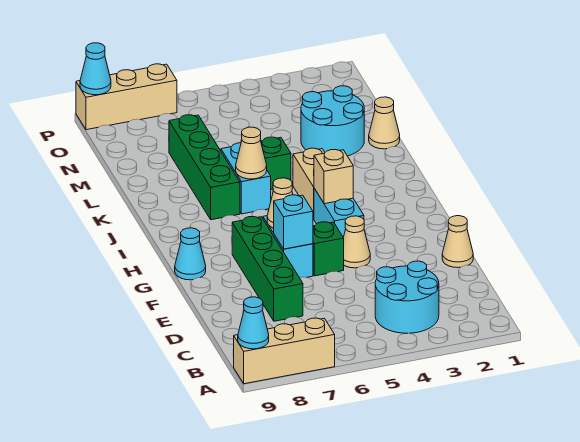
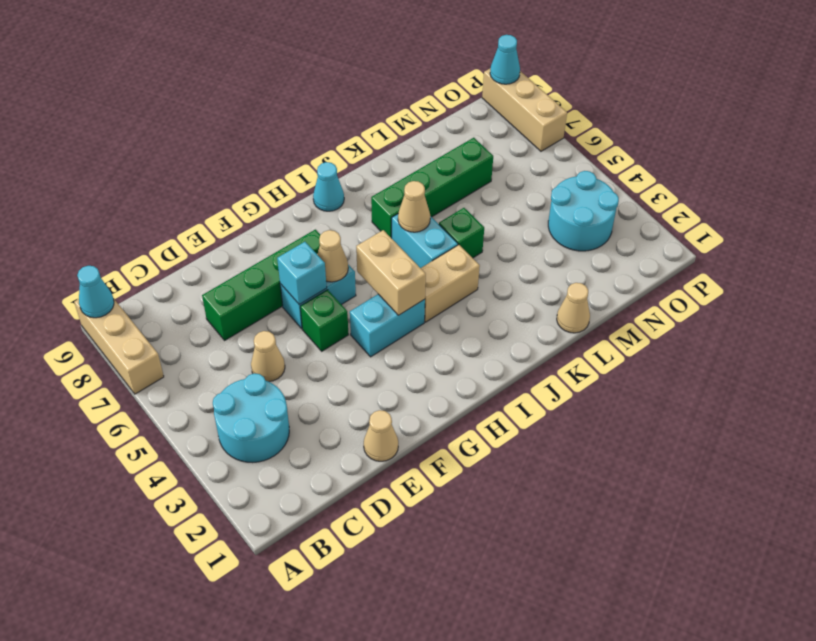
tan cone F4 level 1 -> tan cone D5 level 1
cyan cone G9 level 1 -> cyan cone I9 level 1
tan brick H4 level 2 -> tan brick H4:H5 level 2
cyan brick J6:K6 level 1 -> cyan brick J5:J6 level 1
cyan round brick L2:M3 level 1 -> cyan round brick N3:O4 level 1

